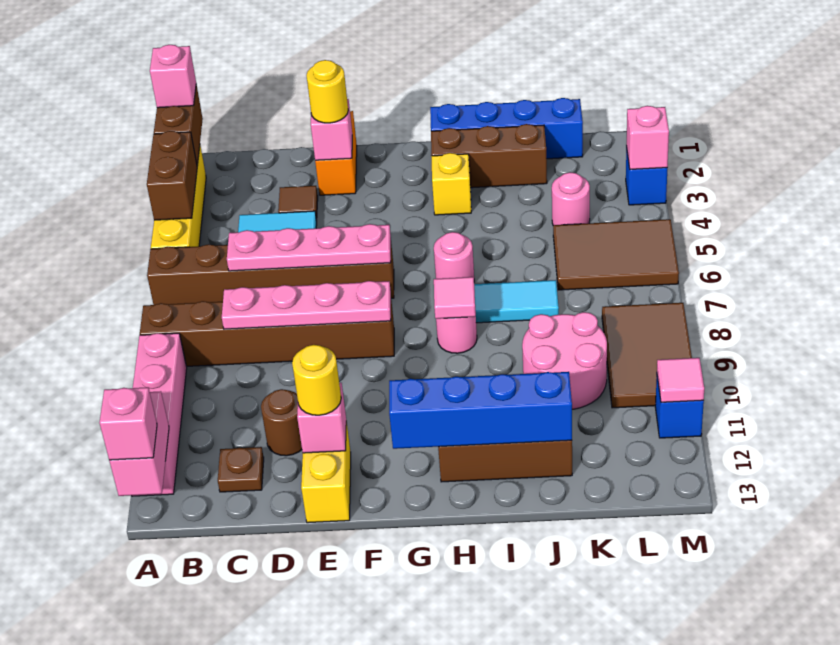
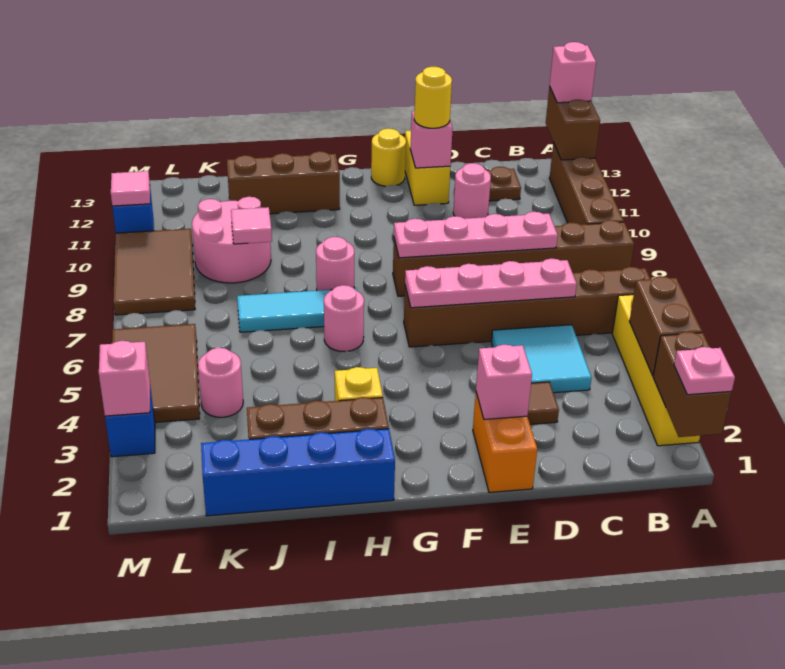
pink brick A1 level 3 -> pink plate A1 level 3
pink brick A9:A12 level 1 -> brown brick A9:A12 level 1
pink brick A12:A13 level 2 -> brown brick A12:A13 level 2
brown round brick D11 level 1 -> pink round brick D11 level 1
yellow round brick E2 level 3 -> yellow round brick F13 level 1
blue brick G12:J12 level 2 -> none
pink tile H8 level 2 -> pink tile J9 level 2
brown tile K5:M6 level 1 -> brown tile L4:M6 level 1

